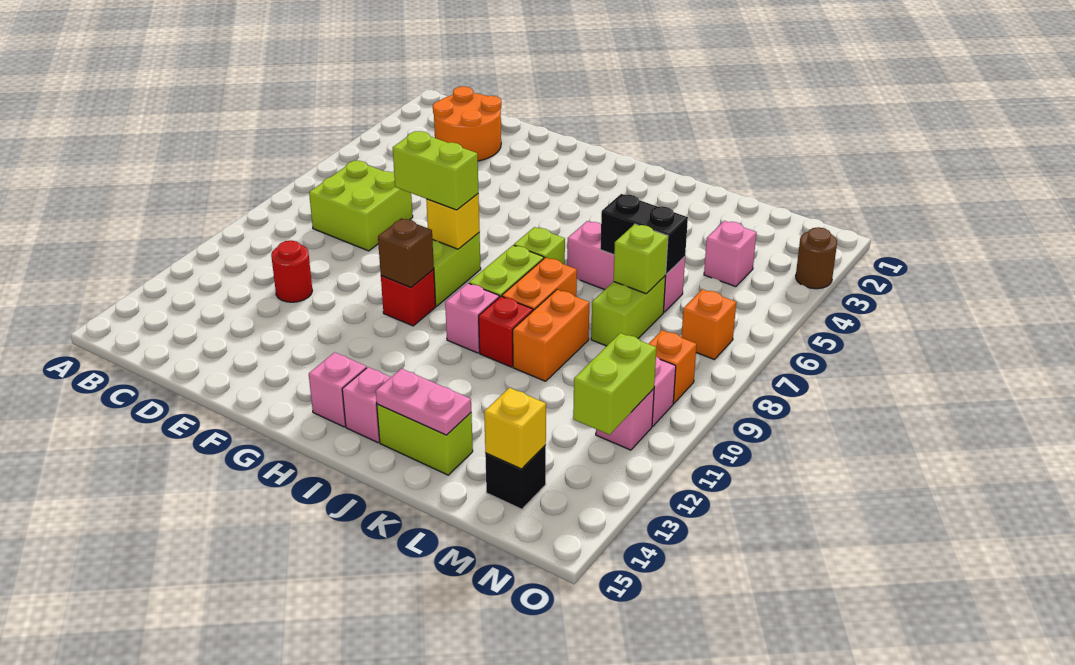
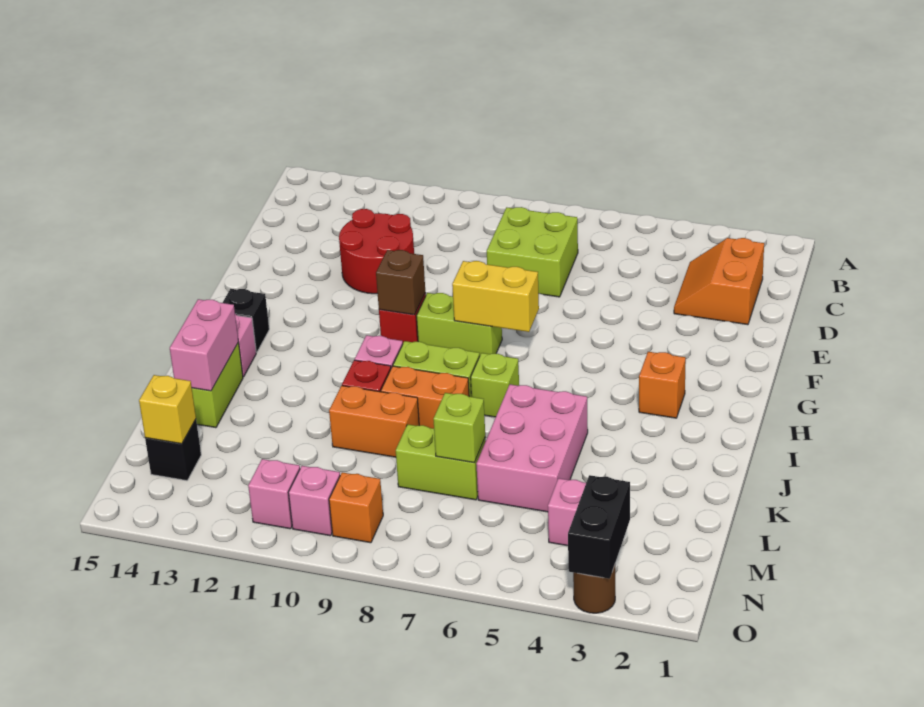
orange round brick C2:D3 level 1 -> orange slope C2:D3 level 1 top 2
red round brick D11 level 1 -> red round brick D11:E12 level 1
lime brick F8:G8 level 3 -> none
yellow brick G8 level 2 -> yellow brick G7:G8 level 2
pink brick H14 level 1 -> black brick H14 level 1
pink brick J6:L6 level 1 -> pink brick J5:L6 level 1
pink plate J14:K14 level 2 -> pink brick J14:K14 level 2
black brick K6:L6 level 2 -> black brick N3:O3 level 2
orange brick N7 level 1 -> orange brick H3 level 1
lime brick N11:N12 level 2 -> none

